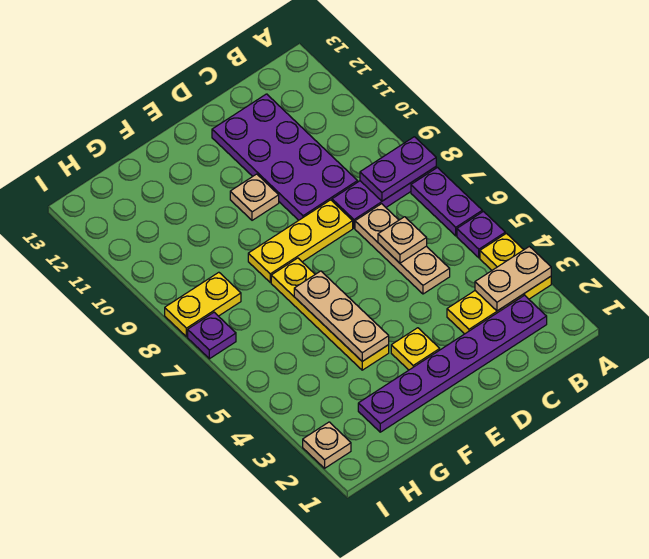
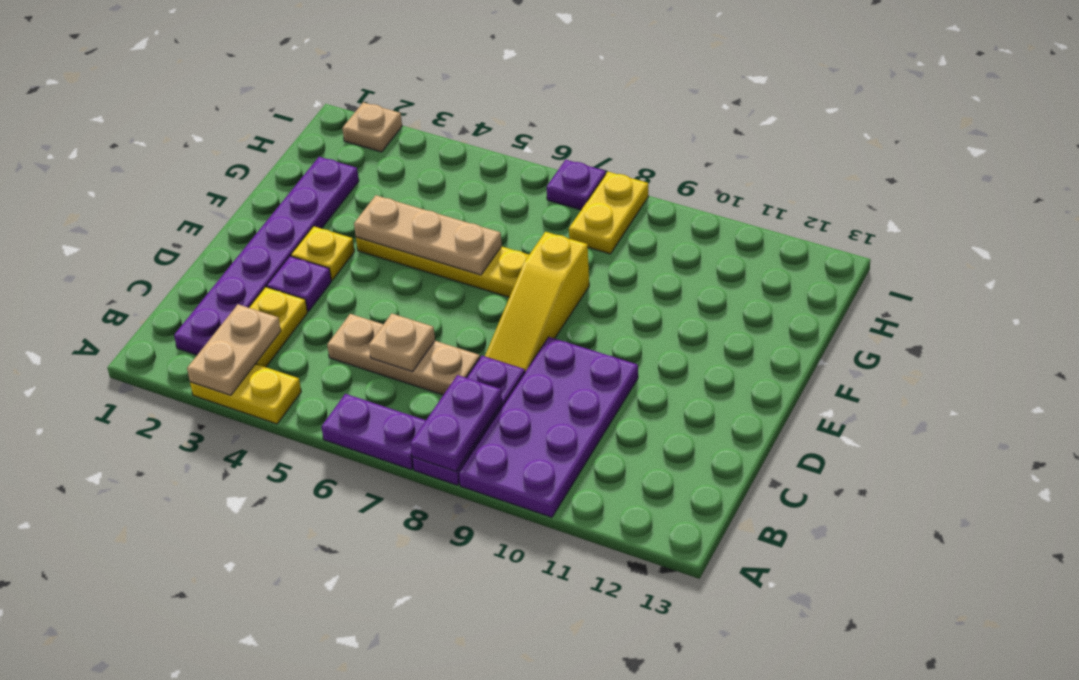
purple plate A5 level 1 -> purple plate D3 level 1
purple plate C9:D12 level 1 -> purple plate A9:D10 level 1
yellow plate D8:F8 level 1 -> yellow slope D8:F8 level 1 top F
tan plate E10 level 1 -> none

